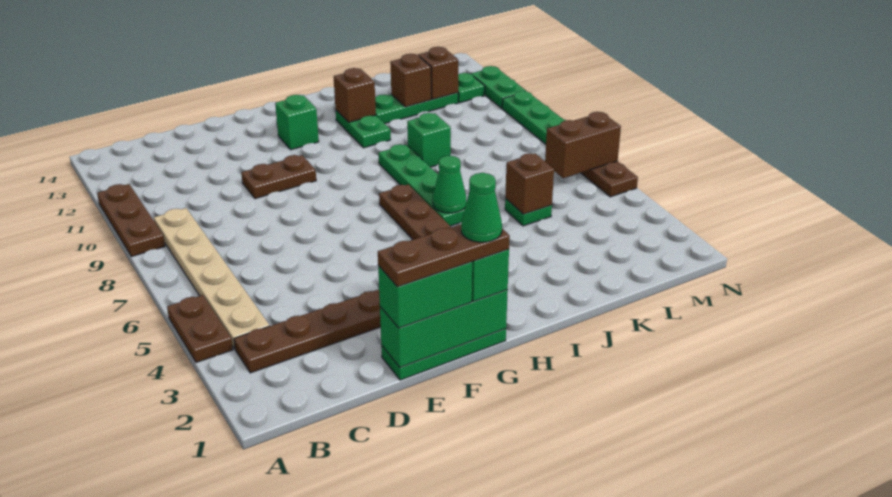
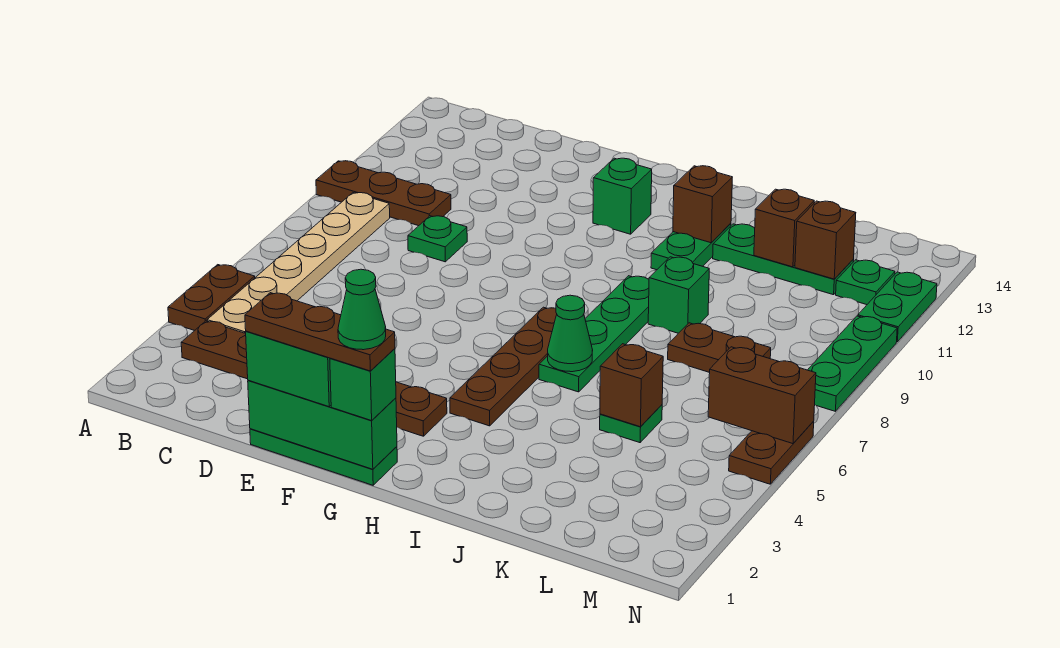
brown plate A9:A11 level 1 -> brown plate A10:C10 level 1
none -> green plate D9 level 1
brown plate E10:F10 level 1 -> brown plate K8:L8 level 1

